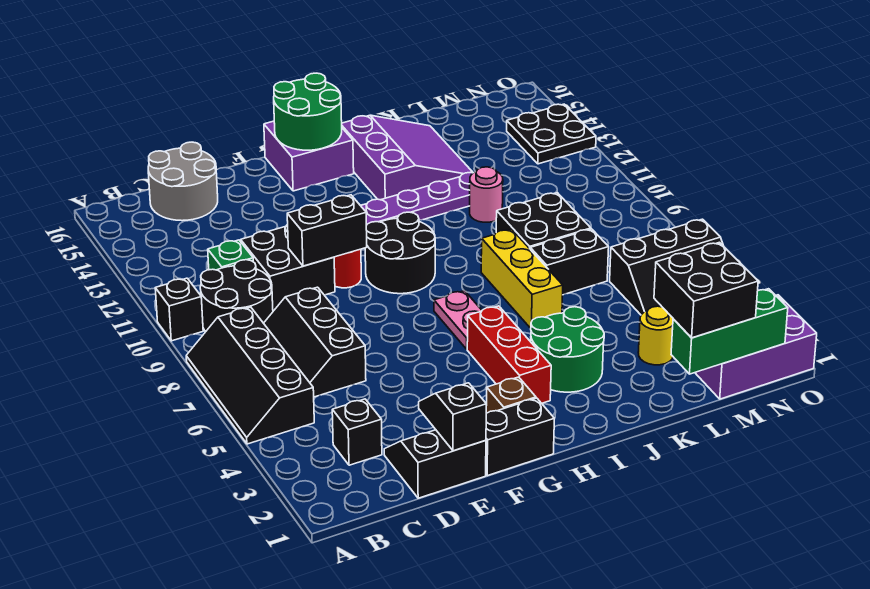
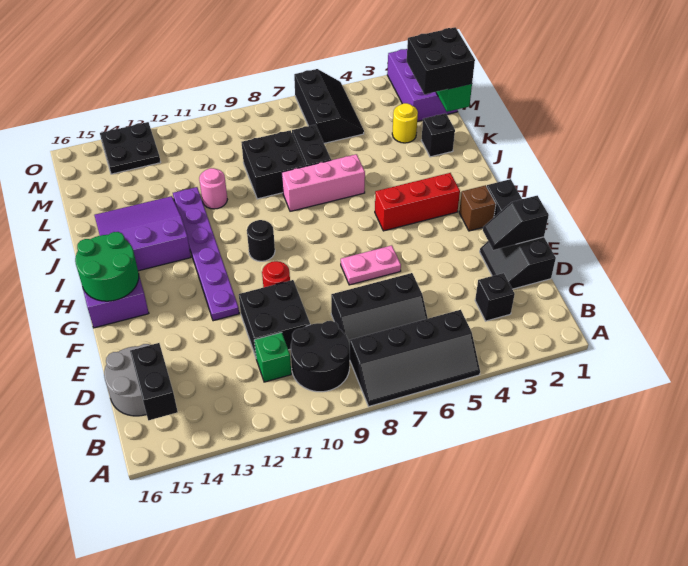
black brick A10 level 1 -> black brick K2 level 1
black brick E10:F10 level 2 -> black brick B15:C15 level 2
black round brick G9:H10 level 1 -> black round brick H10 level 1
pink plate H6:H7 level 1 -> pink plate F6:F7 level 1
green round brick I3:J4 level 1 -> none
yellow brick J6:J8 level 1 -> pink brick J6:J8 level 1

